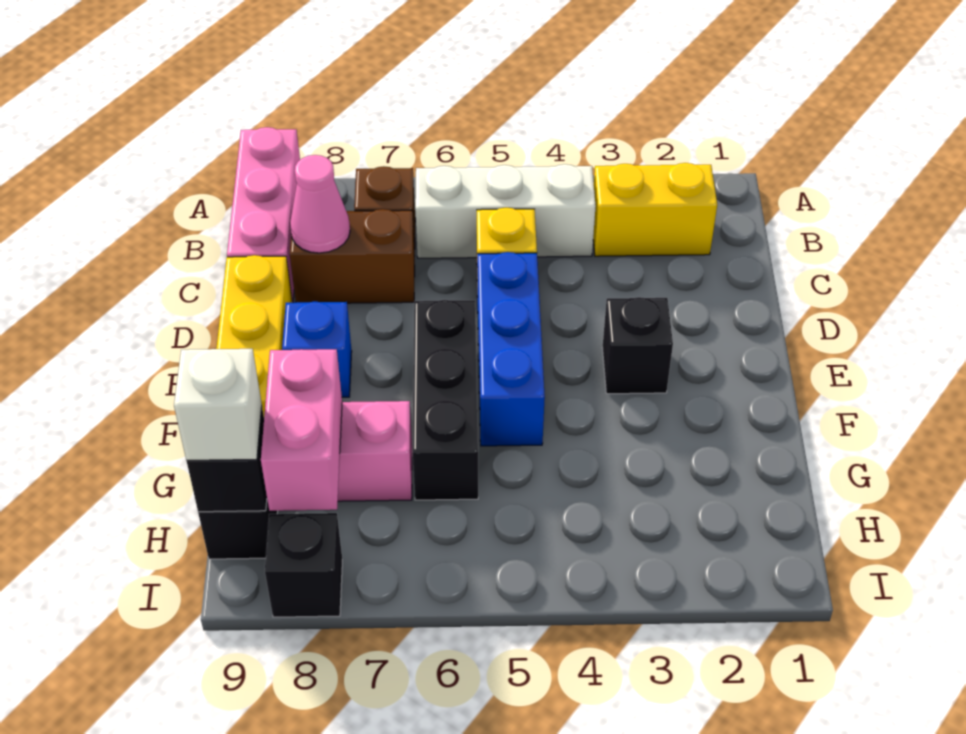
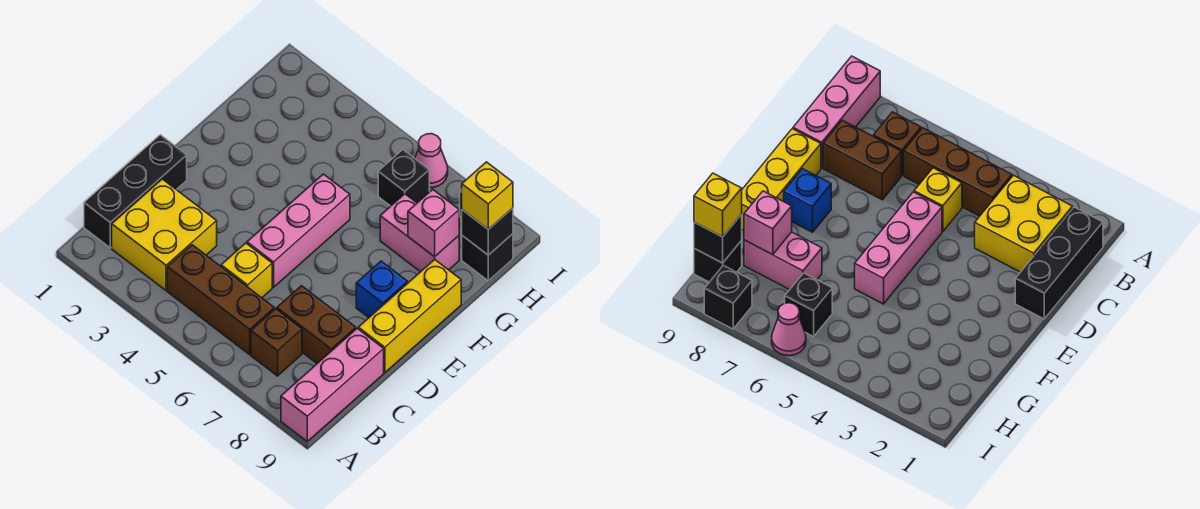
yellow brick B2:B3 level 1 -> yellow brick B2:C3 level 1
white brick B4:B6 level 1 -> brown brick B4:B6 level 1
pink cone C8 level 2 -> pink cone I6 level 1
blue brick D5:F5 level 1 -> pink brick D5:F5 level 1
black brick E3 level 1 -> black brick H6 level 1
black brick E6:G6 level 1 -> black brick B1:D1 level 1
pink brick G8:H8 level 2 -> pink brick G8 level 2
white brick H9 level 3 -> yellow brick H9 level 3

